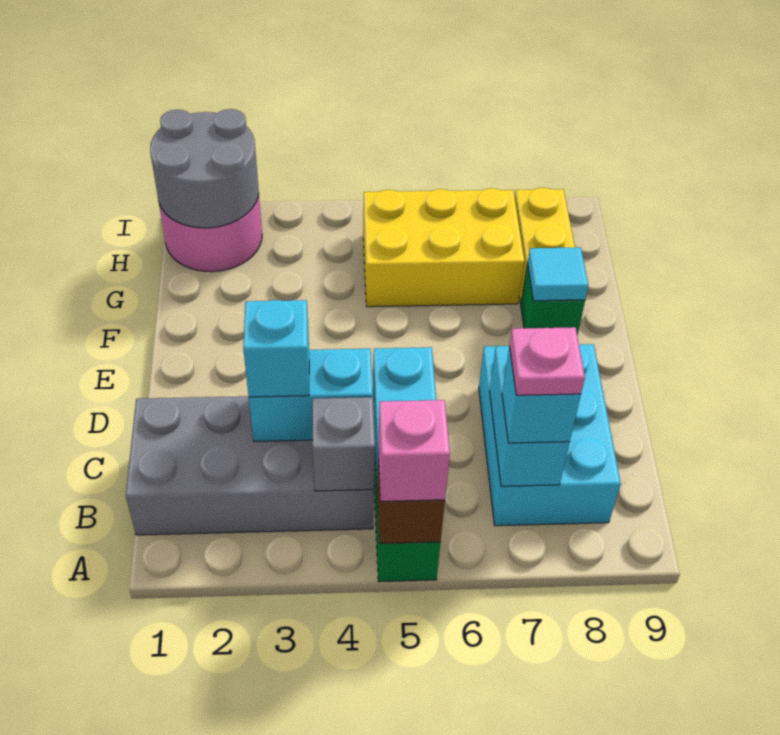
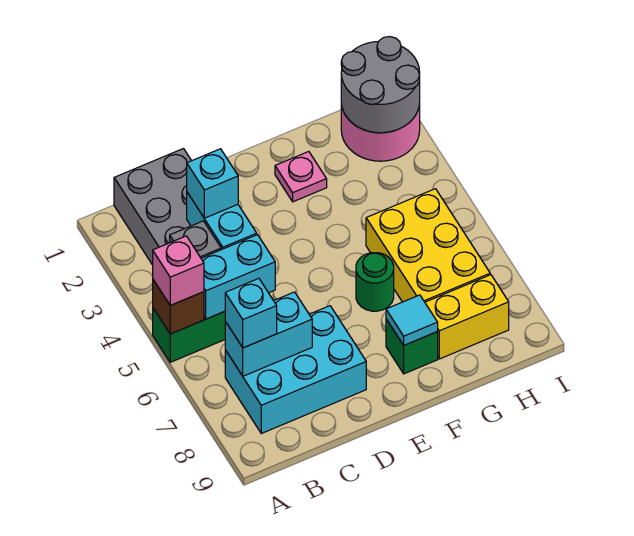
pink plate B7 level 4 -> pink plate F2 level 1
none -> green round brick F6 level 1

